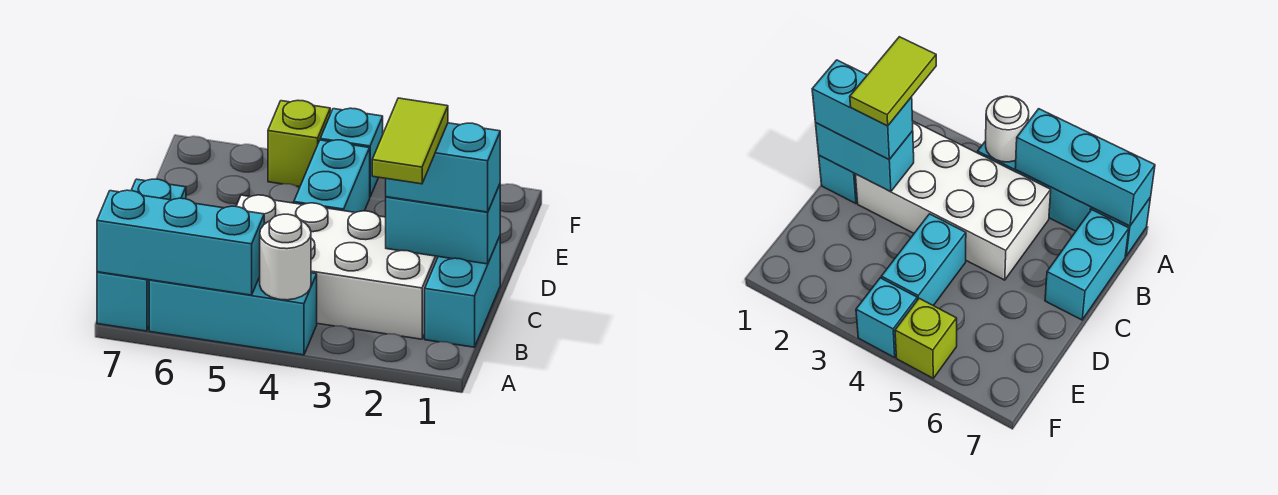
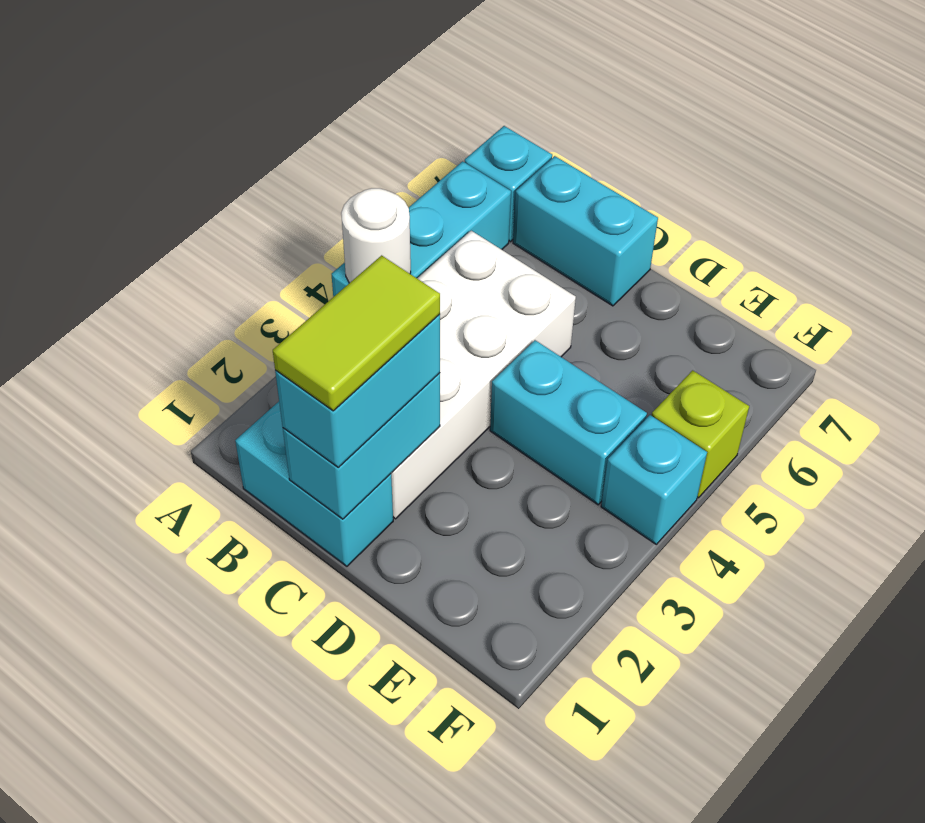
cyan brick A5:A7 level 2 -> none
lime tile B2:C2 level 4 -> lime tile C1:C2 level 4

